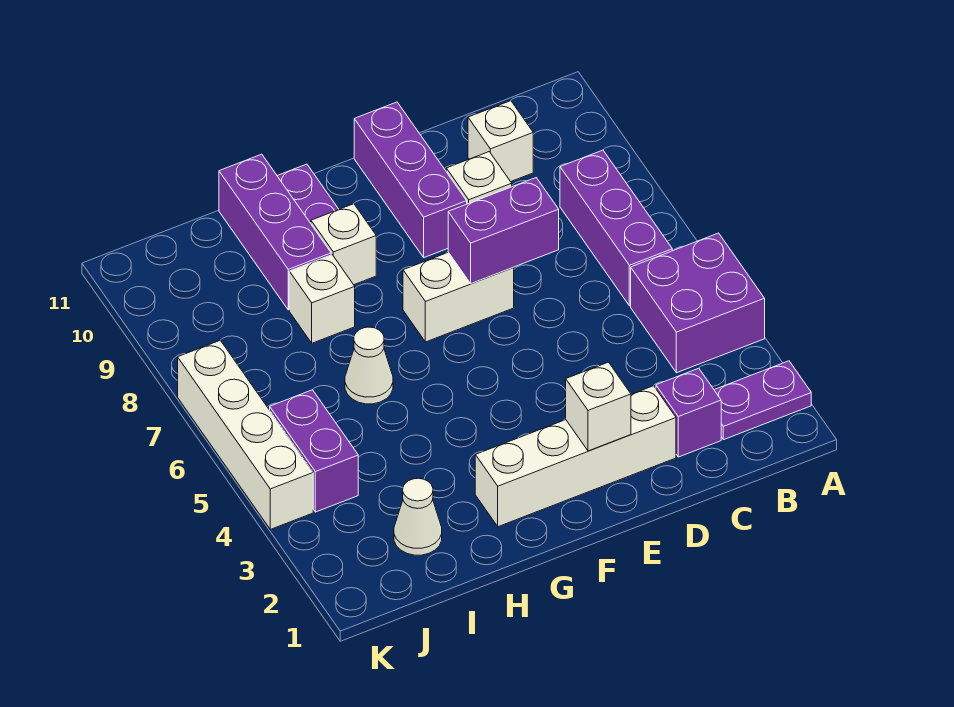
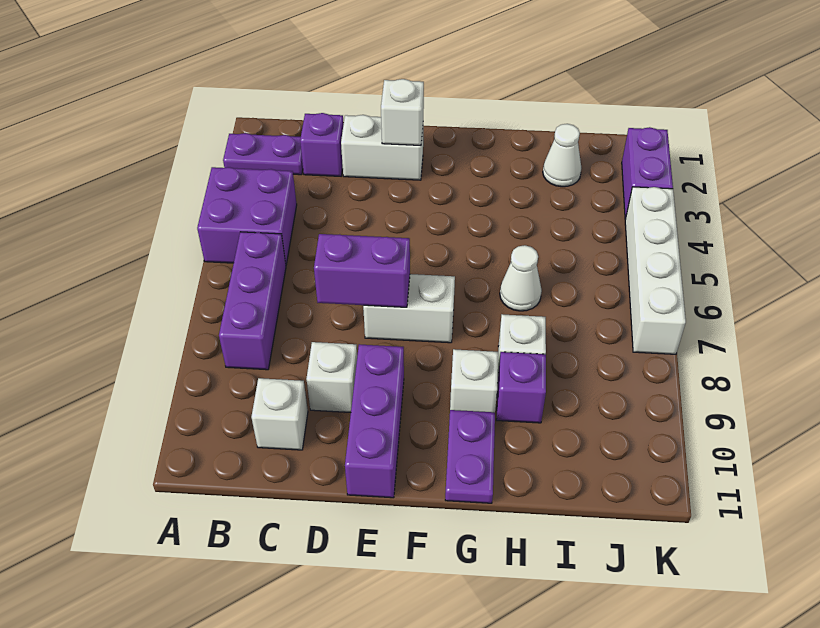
white brick D2:G2 level 1 -> white brick D2:E2 level 1
purple brick H9:H11 level 1 -> purple brick H9 level 1
purple brick J4:J5 level 1 -> purple brick K2:K3 level 1

